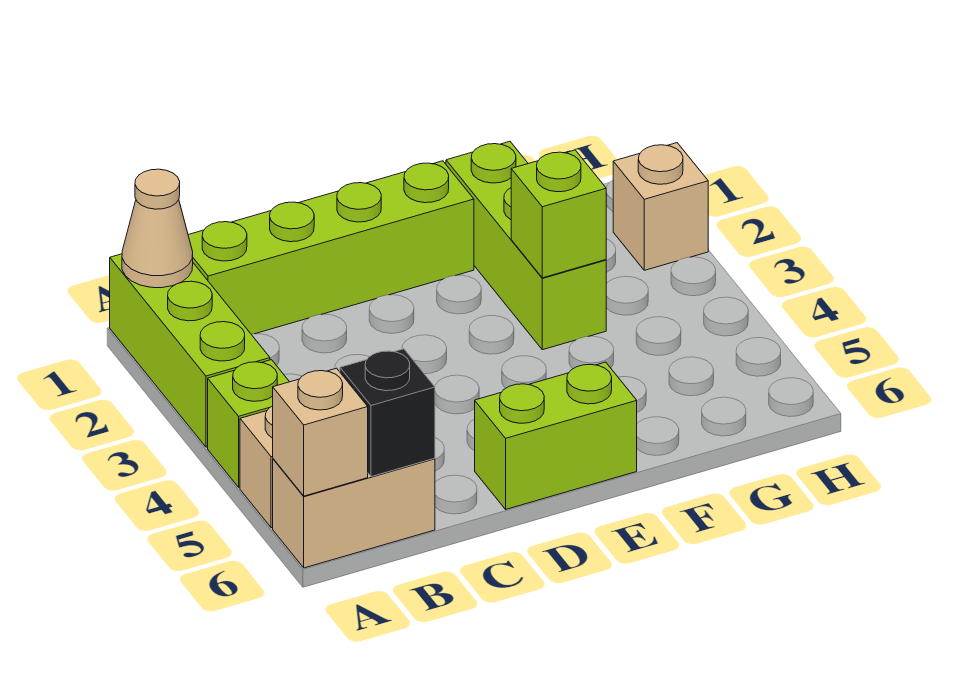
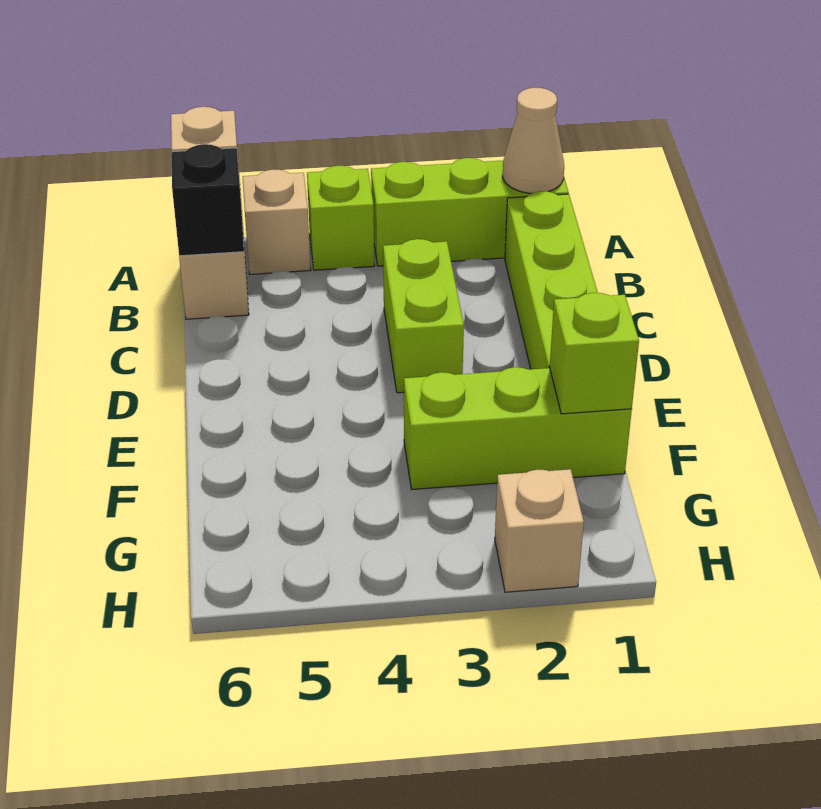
lime brick D6:E6 level 1 -> lime brick C3:D3 level 1
lime brick F3 level 2 -> lime brick F1 level 2

